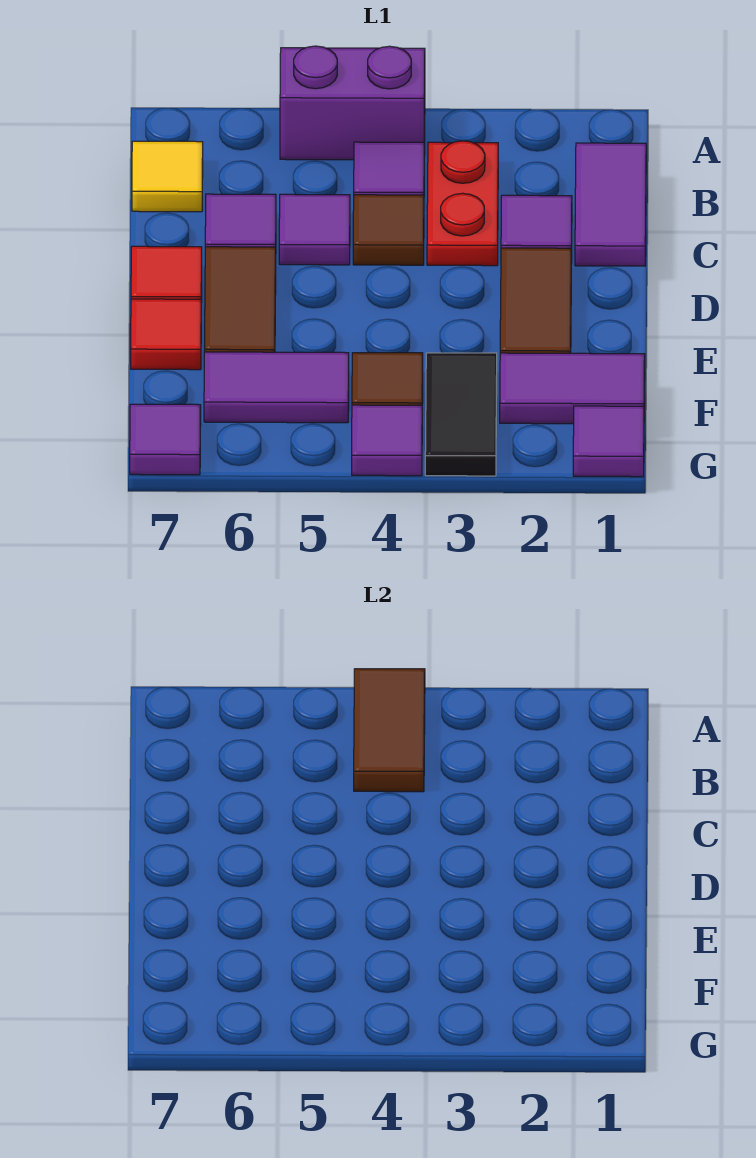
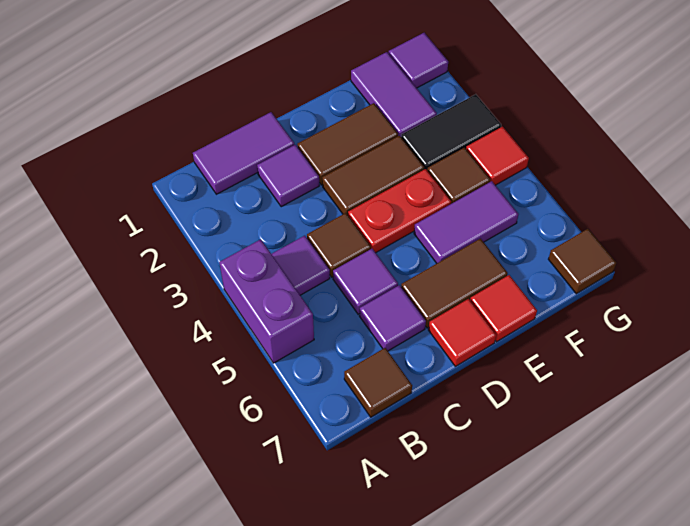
brown tile A4:B4 level 2 -> brown tile D3:E3 level 1
red plate B3:C3 level 1 -> red plate D4:E4 level 1
yellow tile B7 level 1 -> brown tile B7 level 1
purple tile F5:F6 level 1 -> purple tile E5:F5 level 1
purple tile G4 level 1 -> red tile G4 level 1
purple tile G7 level 1 -> brown tile G7 level 1

